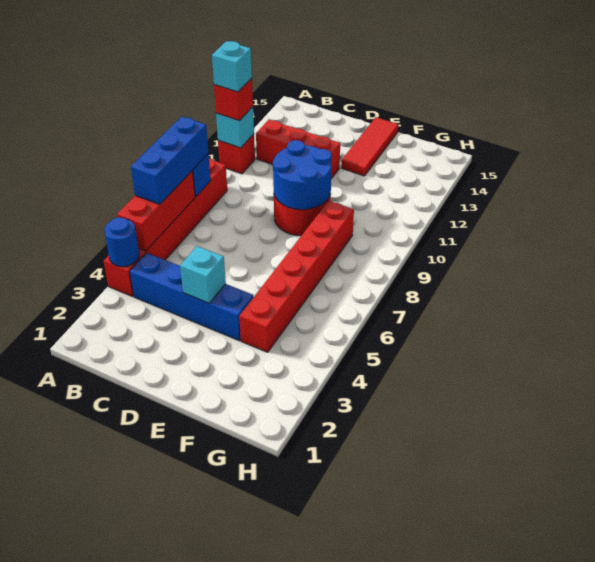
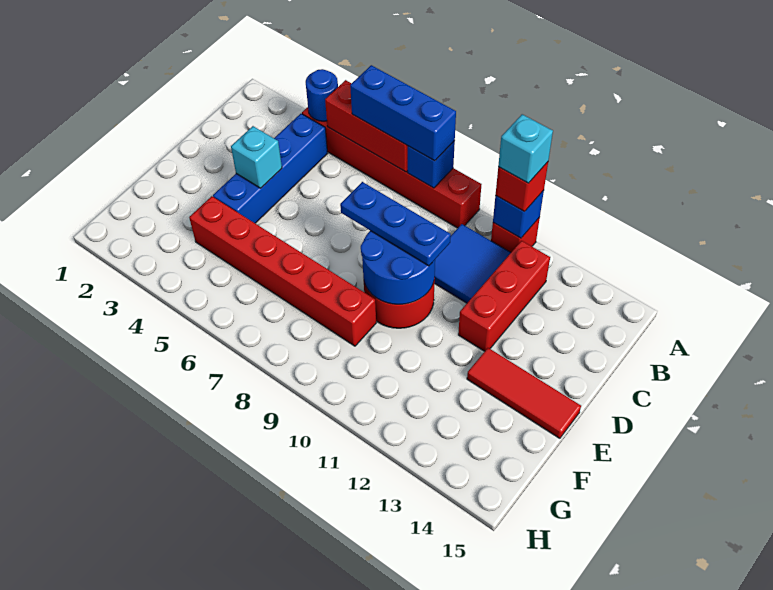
cyan brick A11 level 2 -> blue brick A11 level 2
none -> blue tile B10:C11 level 1
none -> blue plate D8:D10 level 3

